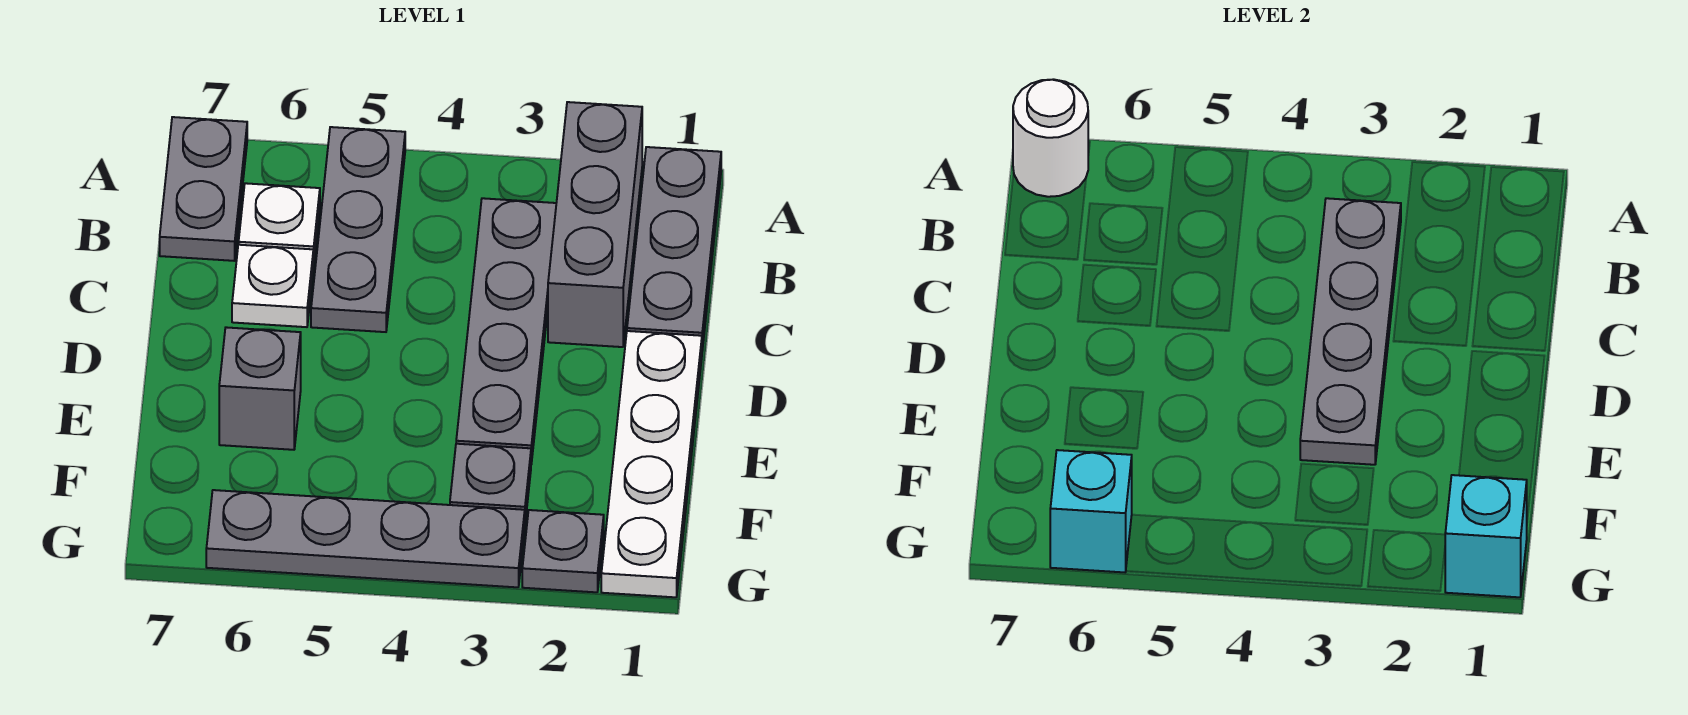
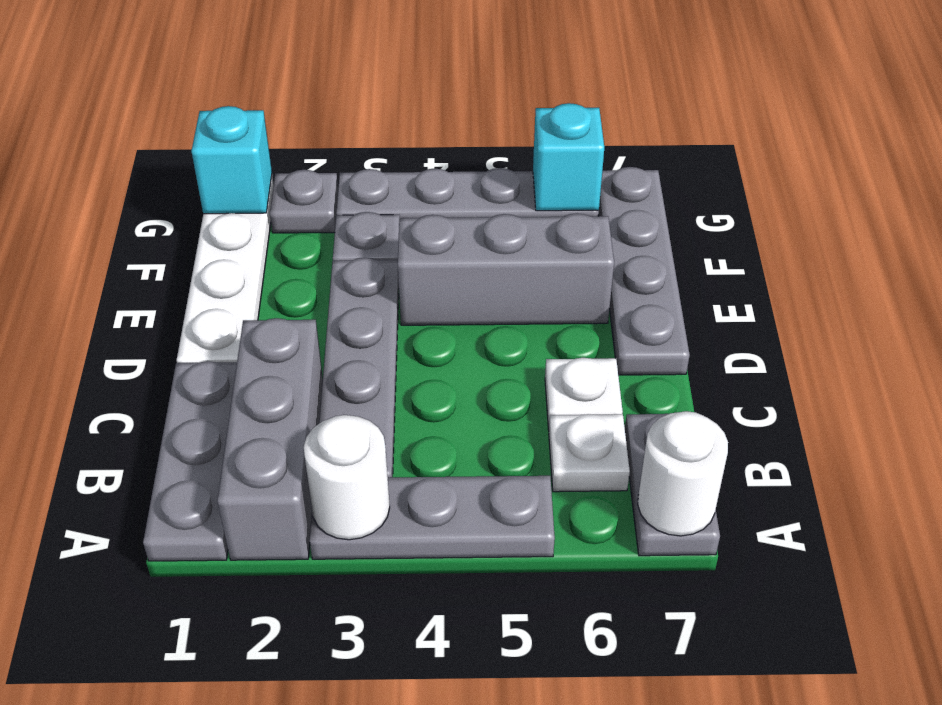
none -> white round brick A3 level 2
grey plate A5:C5 level 1 -> grey plate A3:A5 level 1
grey plate B3:E3 level 2 -> grey plate D7:G7 level 1
grey brick E6 level 1 -> grey brick E4:E6 level 1

